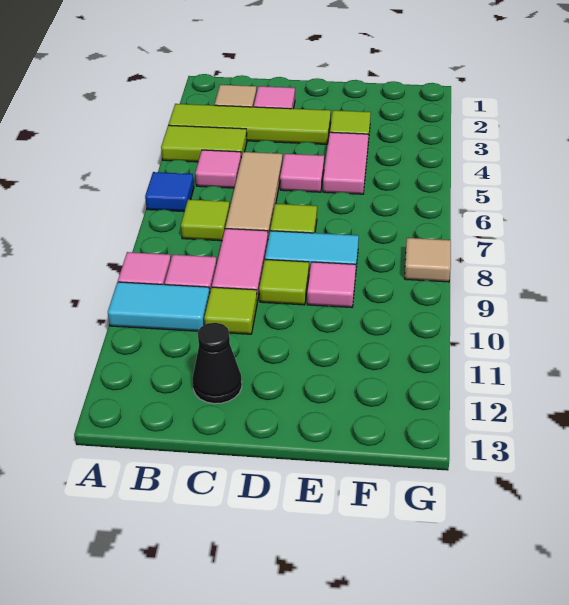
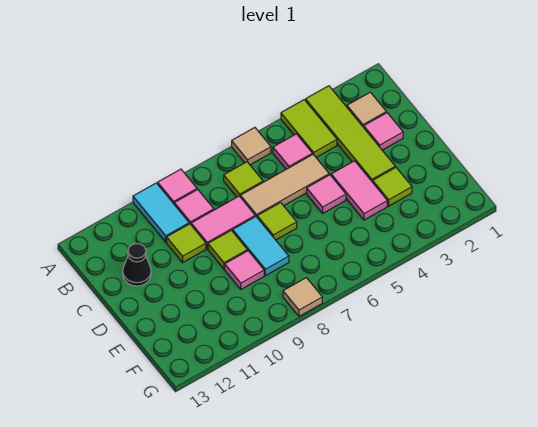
blue tile A6 level 1 -> tan tile A6 level 1
pink tile E4:E5 level 1 -> pink tile D4:E4 level 1

